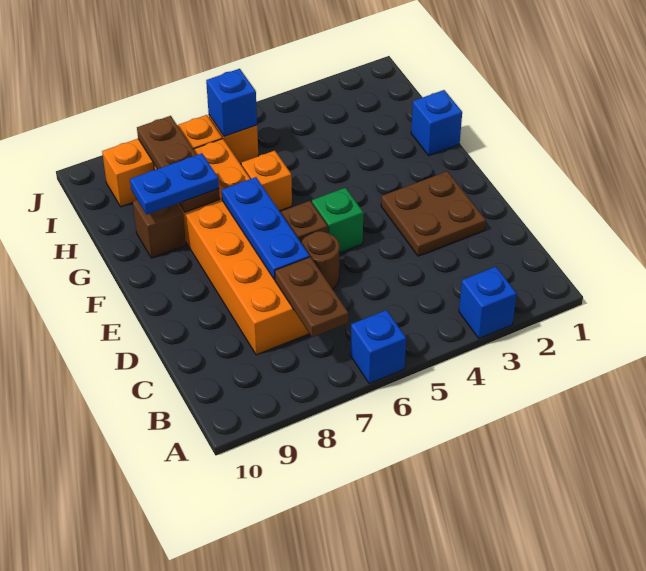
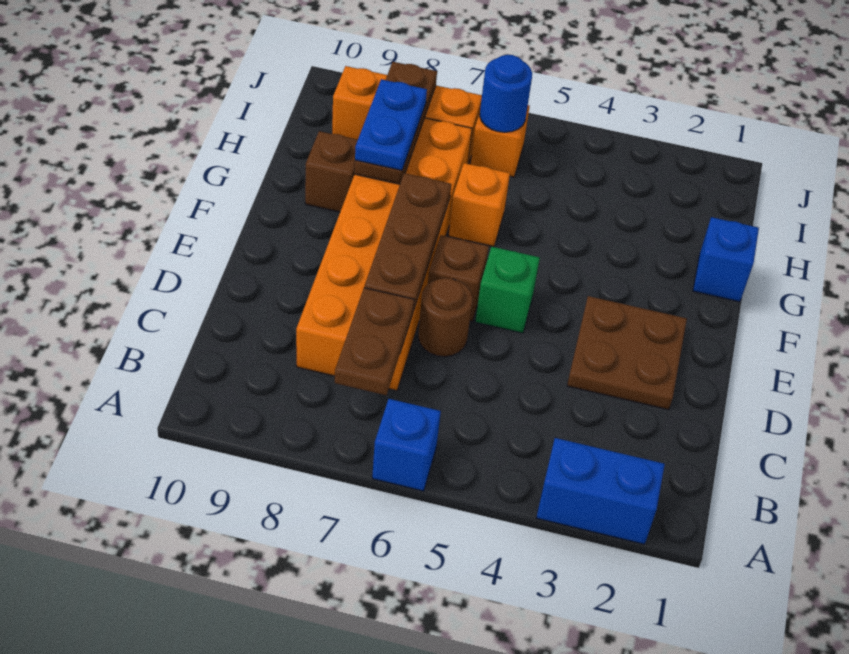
blue brick A3 level 1 -> blue brick A2:A3 level 1
blue plate D7:F7 level 2 -> brown plate D7:F7 level 2
blue plate G8:G9 level 3 -> blue plate G8:H8 level 3
blue brick I6 level 2 -> blue round brick I6 level 2

